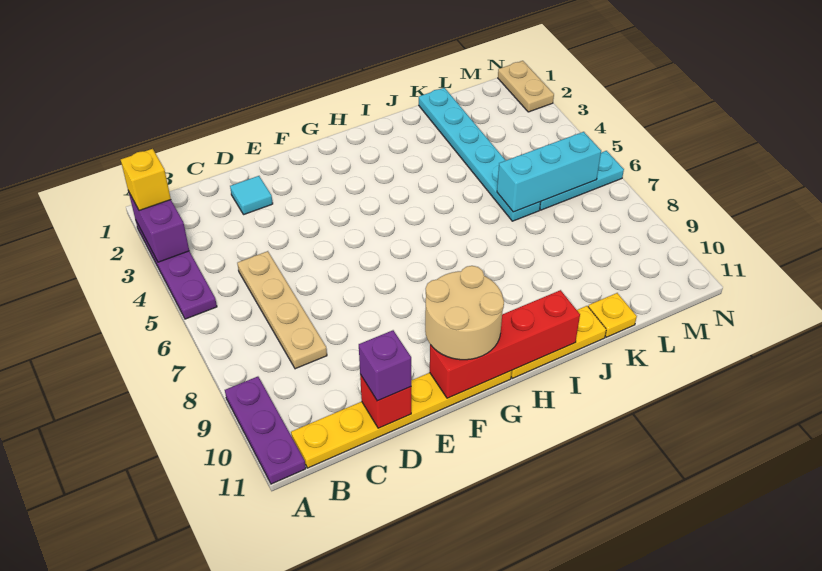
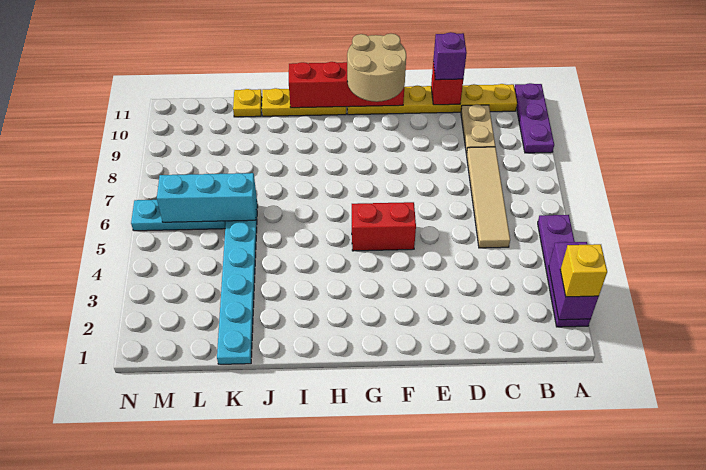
tan plate C5:C8 level 1 -> tan tile C5:C8 level 1
cyan tile D2 level 1 -> none
none -> red brick F5:G5 level 1
tan plate N1:N2 level 1 -> tan plate C9:C10 level 1

